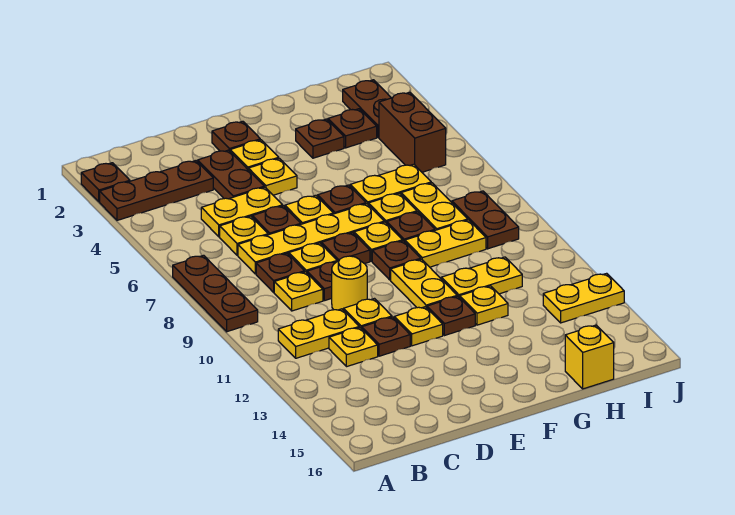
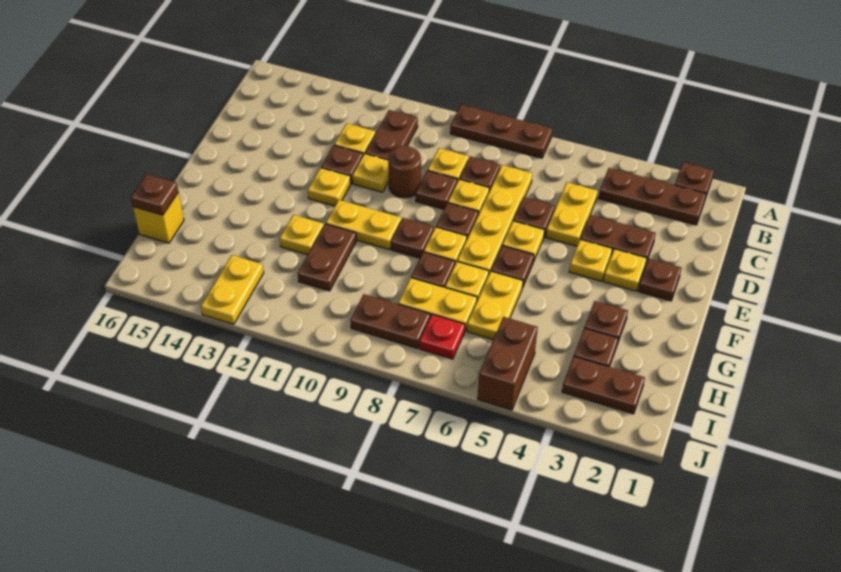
brown plate A3:C3 level 1 -> brown plate B2:B4 level 1
yellow plate B11:C11 level 1 -> brown plate B11:C11 level 1
yellow plate C6 level 1 -> none
yellow round brick D10 level 1 -> brown round brick D10 level 1
brown plate F12 level 1 -> brown plate H16 level 2
yellow plate G9:H9 level 1 -> none
yellow plate G11:H11 level 1 -> brown plate G11:H11 level 1
brown brick I4:I5 level 1 -> brown brick I5:J5 level 1
none -> red plate I7 level 1

